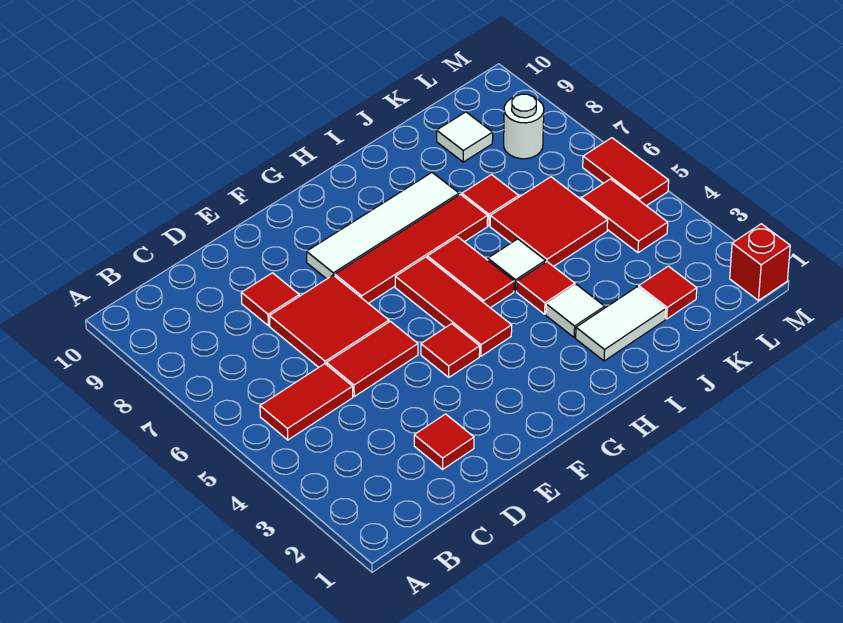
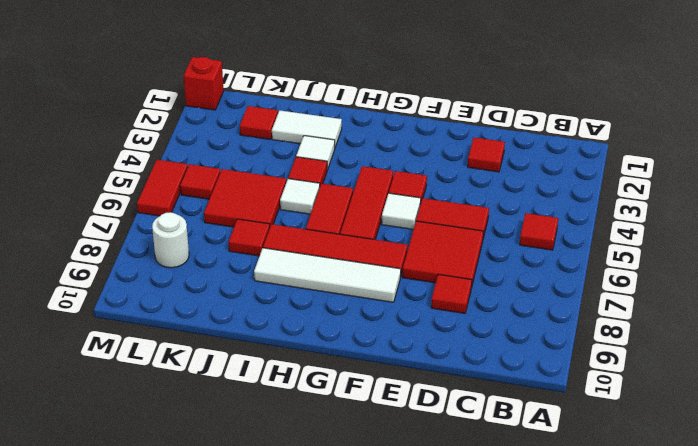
red tile B5:C5 level 1 -> red tile B5 level 1
white tile K9 level 1 -> white tile F5 level 1
red tile L4:L5 level 1 -> red tile L5 level 1

